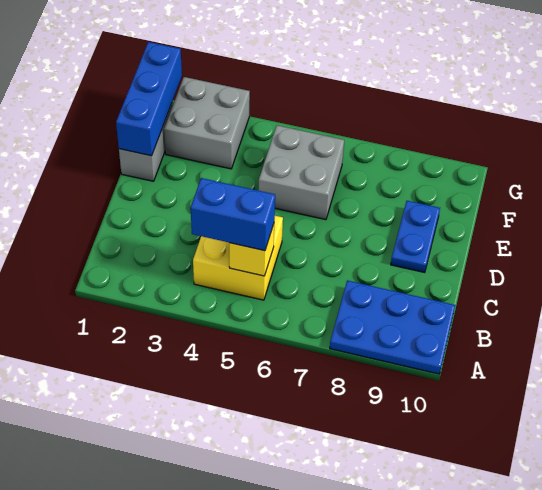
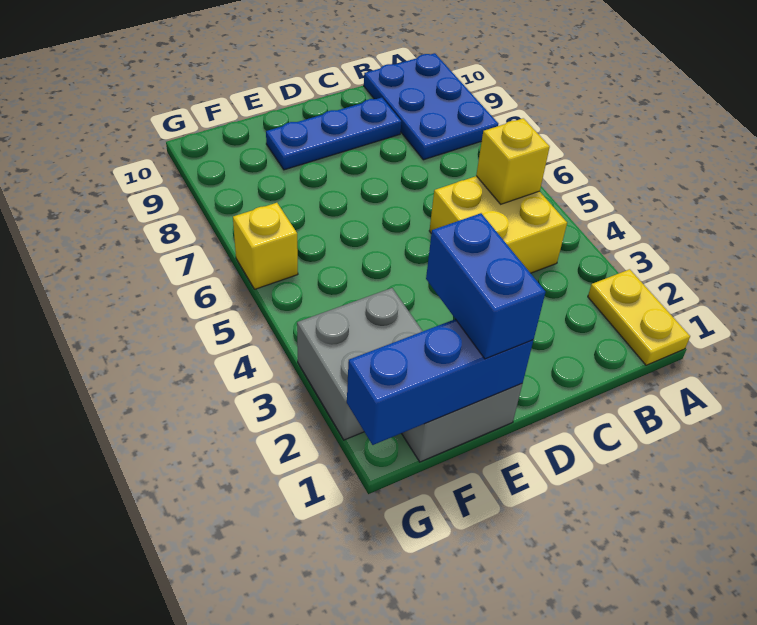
none -> yellow plate A1:A2 level 1
blue brick B4:B5 level 3 -> blue brick E1:E2 level 3
blue plate D9:E9 level 1 -> blue plate C9:E9 level 1
grey brick E5:F6 level 1 -> none
none -> yellow brick G6 level 1

